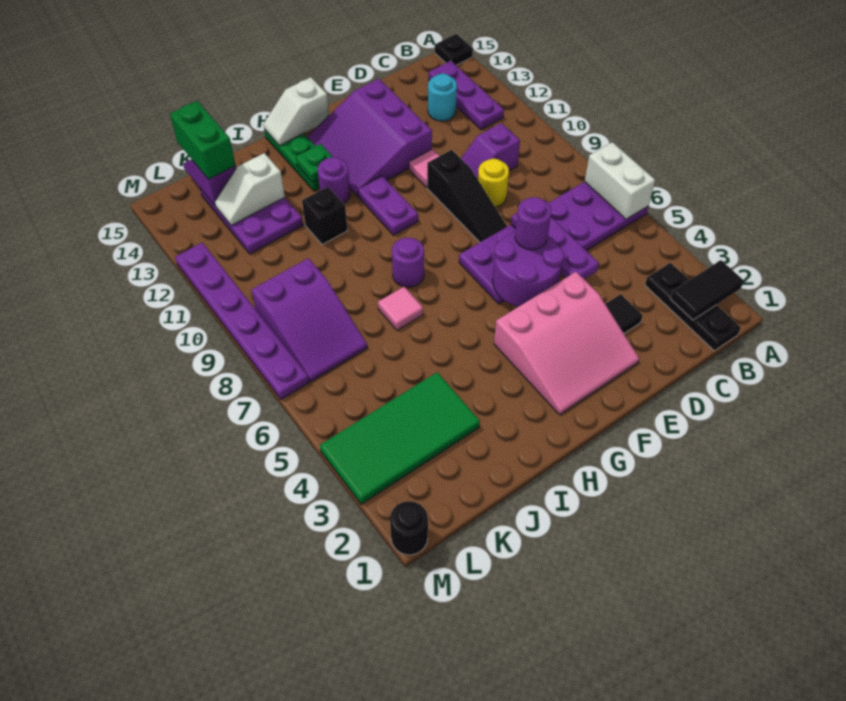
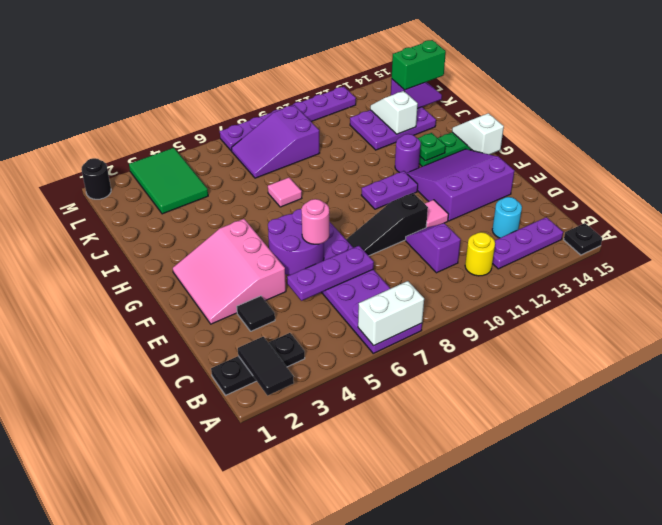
yellow round brick D9 level 1 -> yellow round brick B11 level 1
purple round brick E6 level 3 -> pink round brick E6 level 3
purple round brick H8 level 1 -> none
black brick I11 level 1 -> none
green tile J3:M4 level 1 -> green tile K3:M4 level 1

